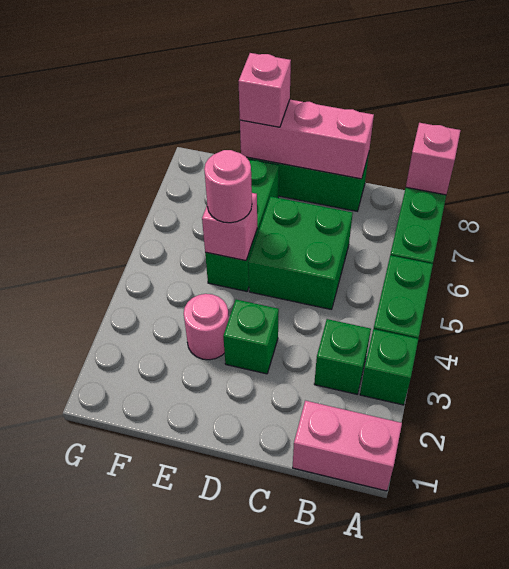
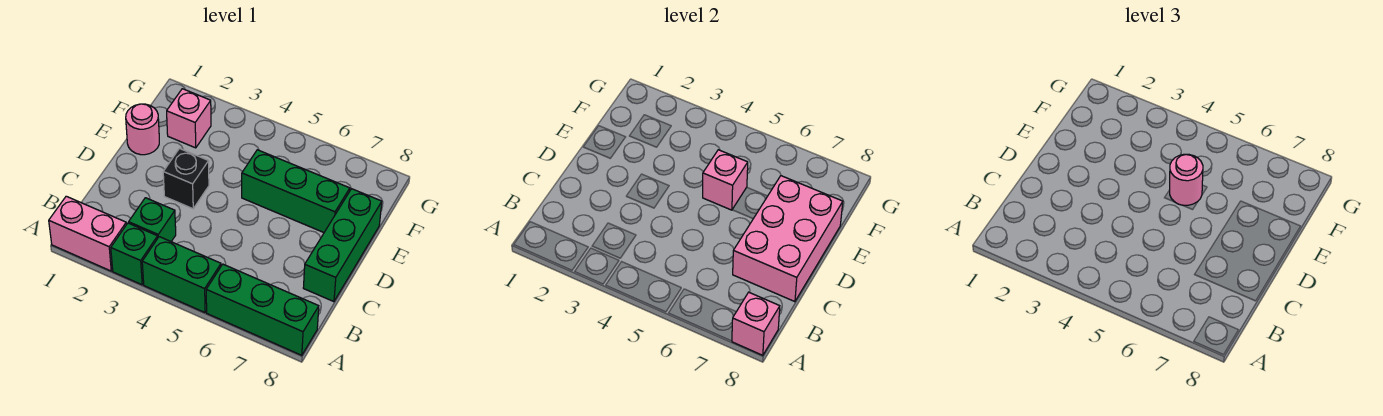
pink brick A1:B1 level 1 -> pink brick A1:A2 level 1
green brick C5:D6 level 1 -> none
pink brick C8:E8 level 2 -> pink brick C7:E8 level 2
green brick D3 level 1 -> black brick D3 level 1
pink round brick E3 level 1 -> pink round brick E1 level 1
pink brick E8 level 3 -> pink brick F2 level 1

